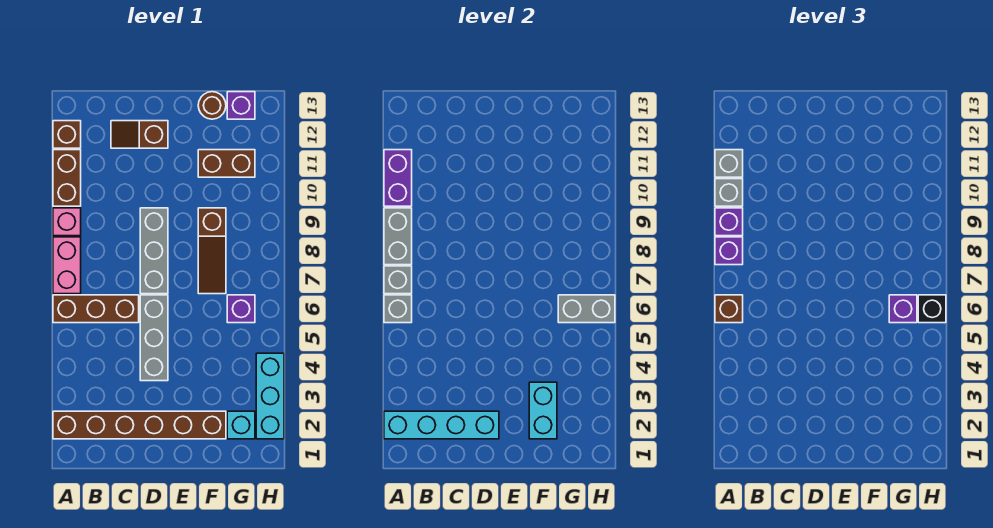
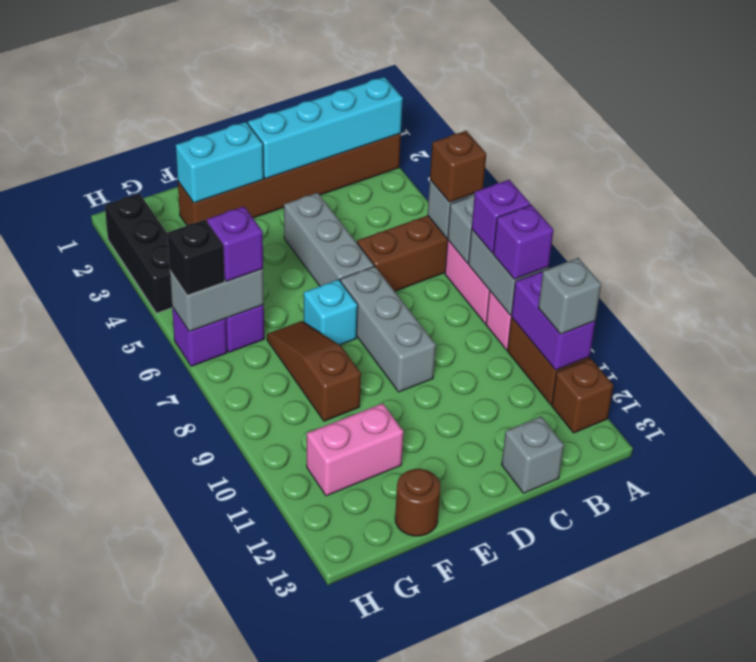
grey brick A10 level 3 -> grey brick C13 level 1
brown slope C12:D12 level 1 top D -> none
cyan brick F2:F3 level 2 -> cyan brick E2:F2 level 2
brown brick F11:G11 level 1 -> pink brick F11:G11 level 1
cyan brick G2 level 1 -> cyan brick E7 level 1
purple brick G13 level 1 -> purple brick H6 level 1
cyan brick H2:H4 level 1 -> black brick H2:H4 level 1

